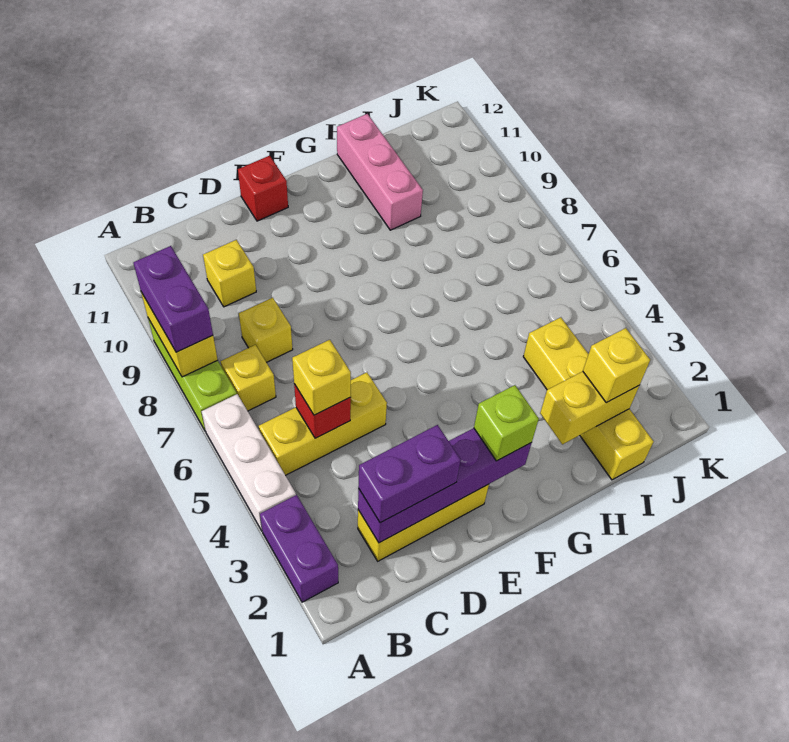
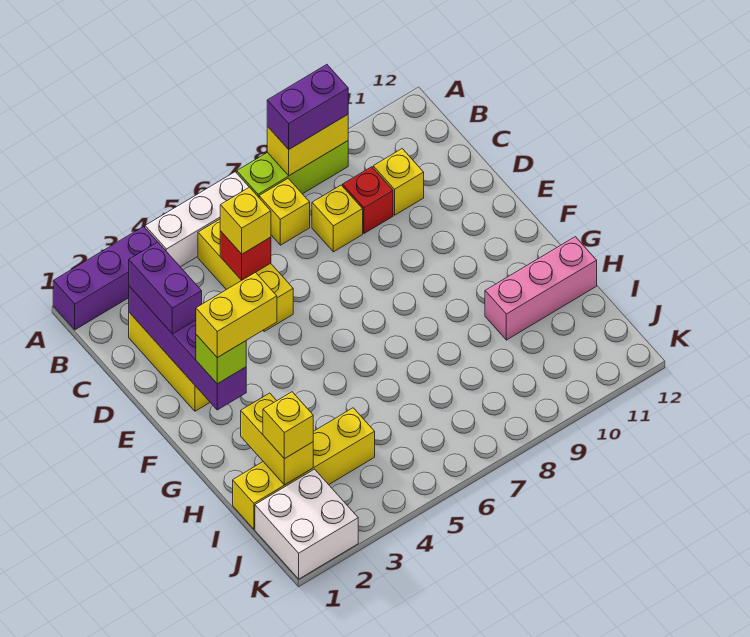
purple brick A2:A3 level 1 -> purple brick A1:A3 level 1
red brick E12 level 1 -> red brick C9 level 1
none -> yellow brick F2:F3 level 4
none -> white brick J1:K2 level 1

